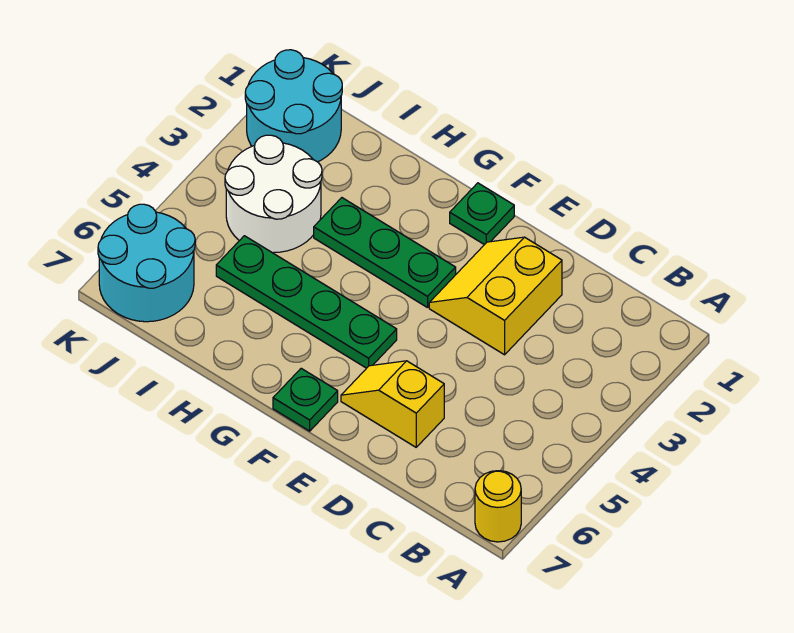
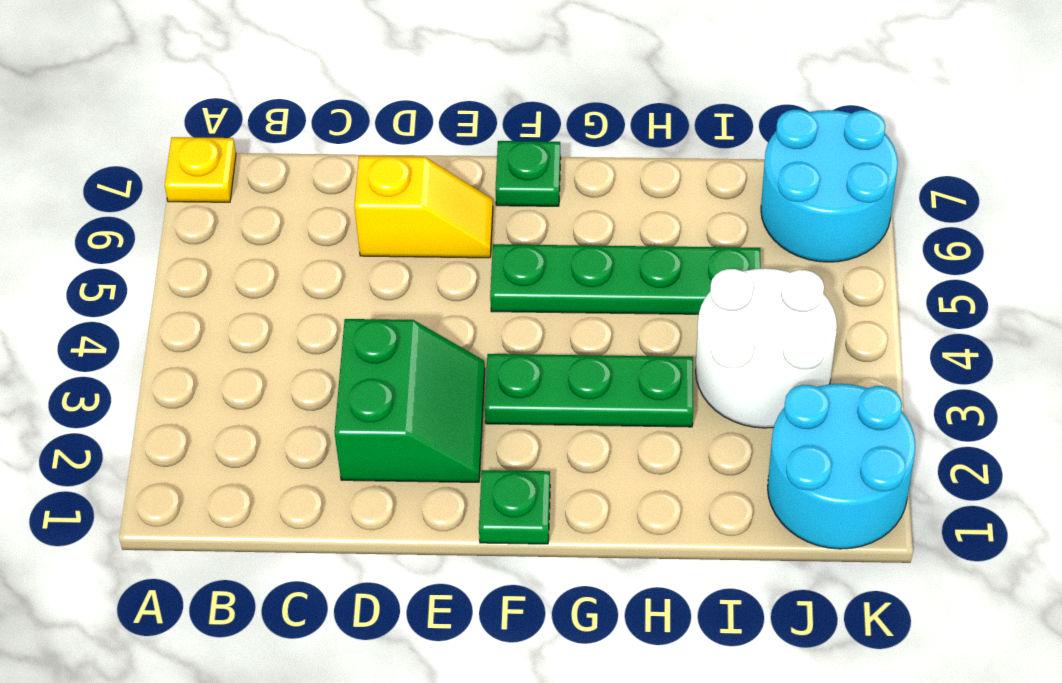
yellow round brick A7 level 1 -> yellow plate A7 level 1
yellow slope D2:E3 level 1 top D -> green slope D2:E3 level 1 top D

